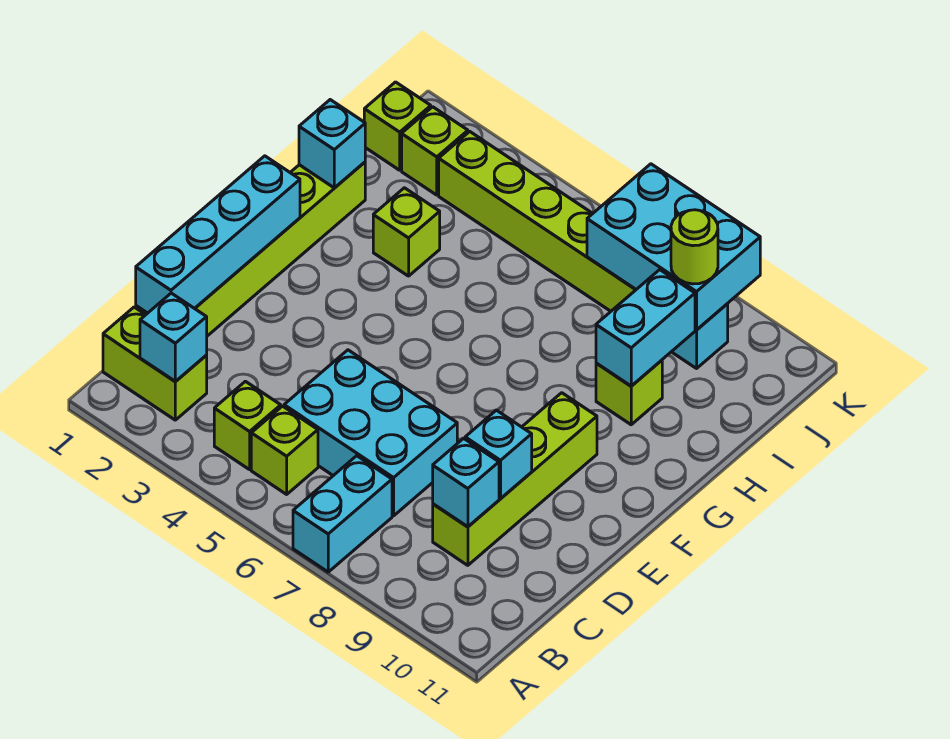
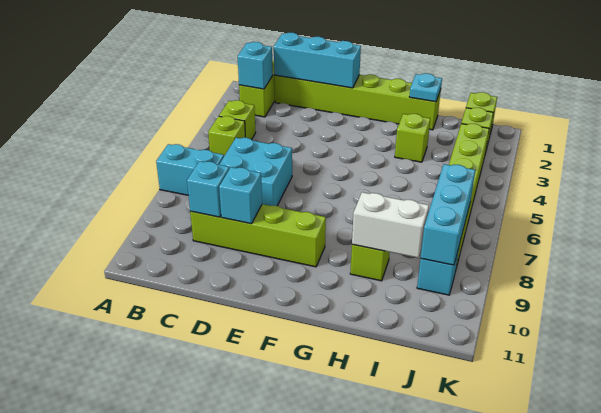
cyan brick C1:F1 level 2 -> cyan brick C1:E1 level 2
cyan brick C5:D7 level 1 -> cyan brick C6:D7 level 1
cyan brick H1 level 2 -> cyan plate H1 level 2
cyan brick H9:I9 level 2 -> white brick H9:I9 level 2
cyan brick J7:K9 level 2 -> cyan brick J7:J9 level 2
lime round brick J9 level 3 -> none

